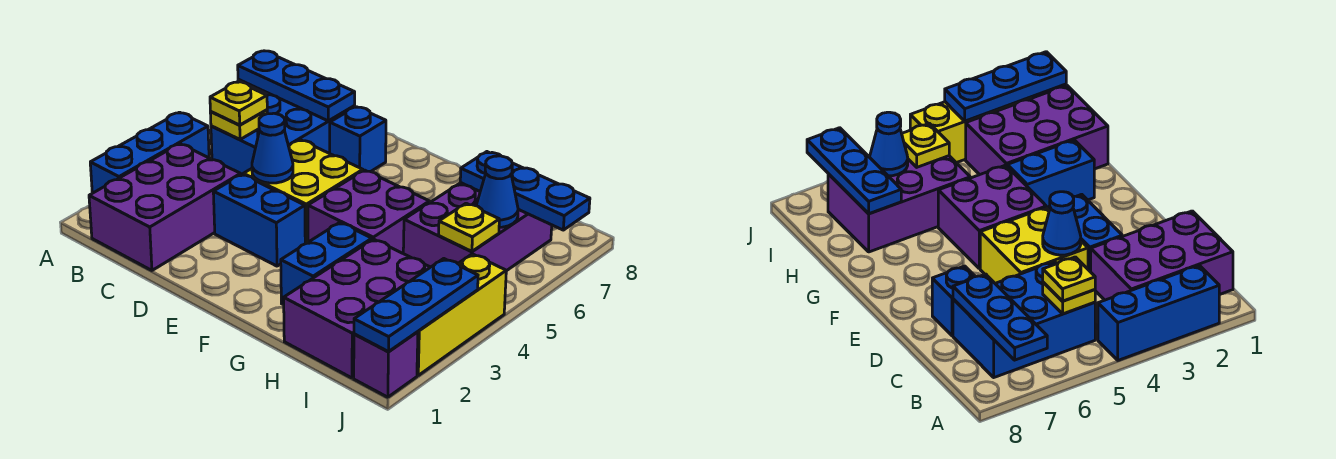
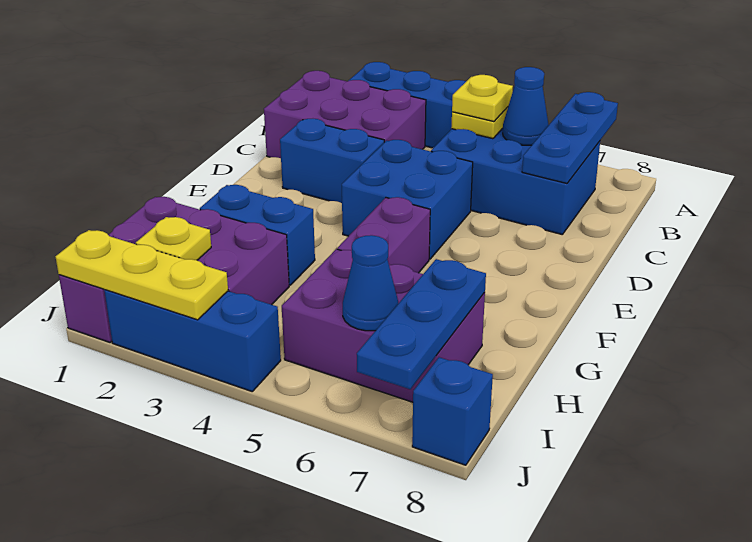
blue brick D3:E3 level 1 -> blue brick D2:D3 level 1
yellow brick D4:E5 level 1 -> blue brick D4:E5 level 1
blue cone D4 level 2 -> blue cone B6 level 2
blue brick D7 level 1 -> blue brick J8 level 1
purple brick F4:G5 level 1 -> purple brick F5:G5 level 1
yellow plate I5 level 2 -> yellow plate I2 level 2
blue plate J1:J3 level 2 -> yellow plate J1:J3 level 2
yellow brick J2:J4 level 1 -> blue brick J2:J4 level 1

